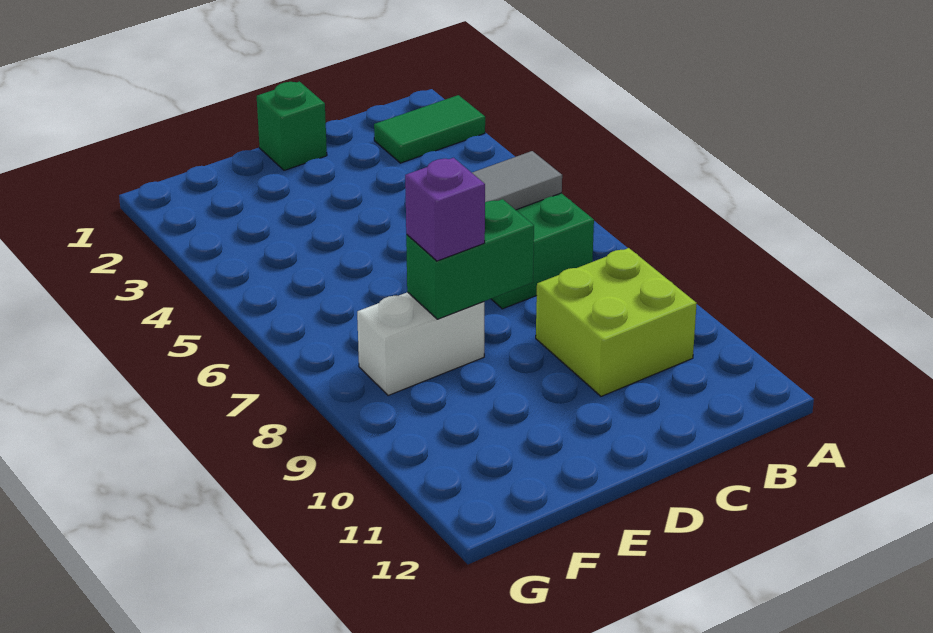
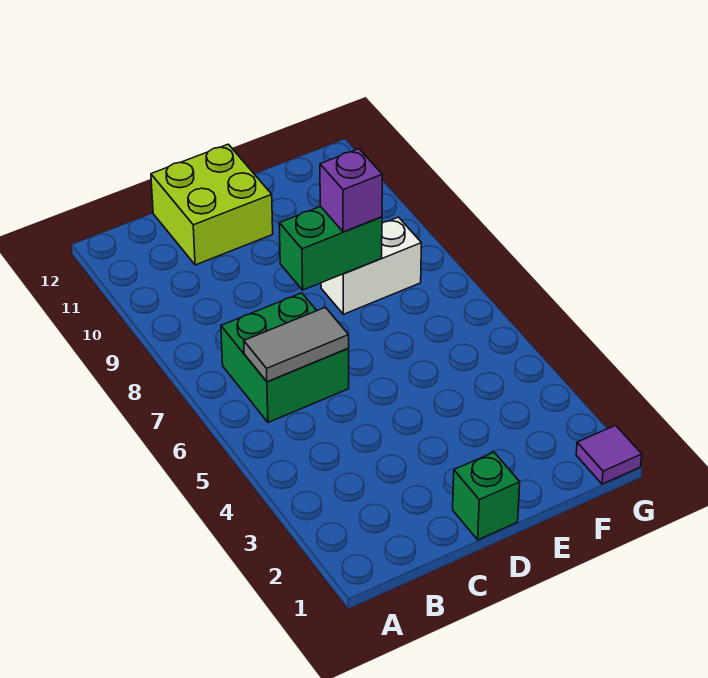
green tile A2:B2 level 1 -> none
lime brick B9:C10 level 1 -> lime brick C11:D12 level 1
none -> purple tile G1 level 1

